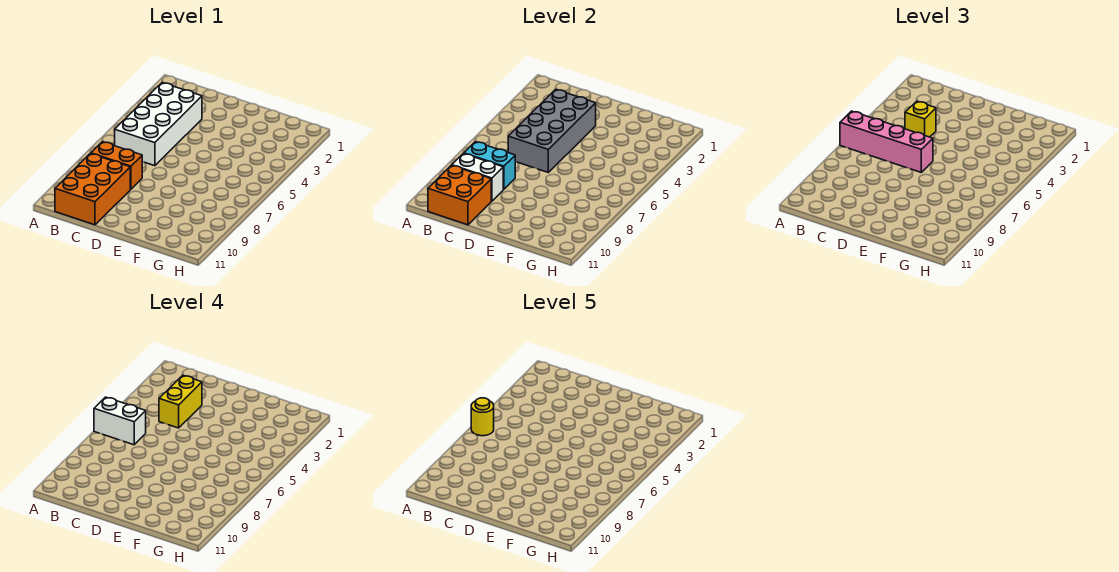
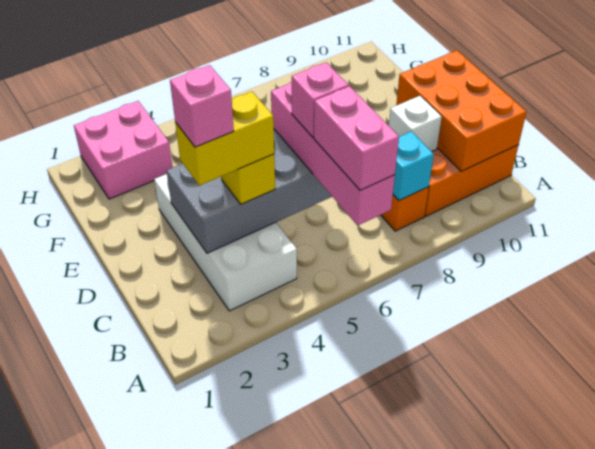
white brick A6:B6 level 4 -> pink brick A6:B6 level 4
yellow round brick A6 level 5 -> none
white brick B3:C6 level 1 -> white brick B3:E4 level 1
cyan brick B8:C8 level 2 -> cyan brick B8 level 2
white brick B9:C9 level 2 -> white brick C9 level 2
orange brick B10:C11 level 2 -> orange brick B10:D11 level 2
none -> pink brick C3 level 5
none -> pink brick C6 level 4
none -> pink brick G2:H3 level 1

